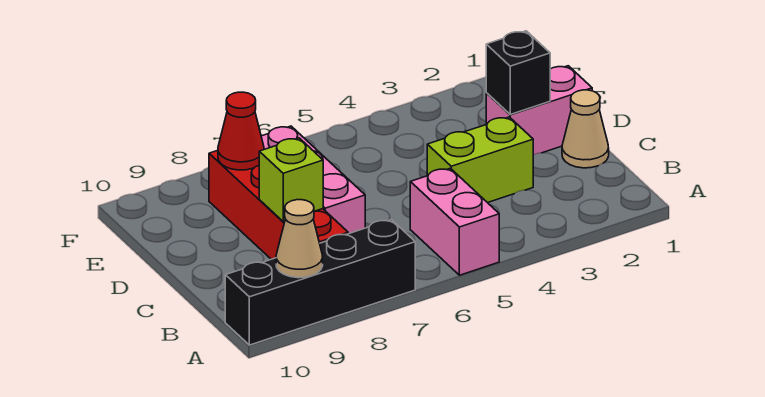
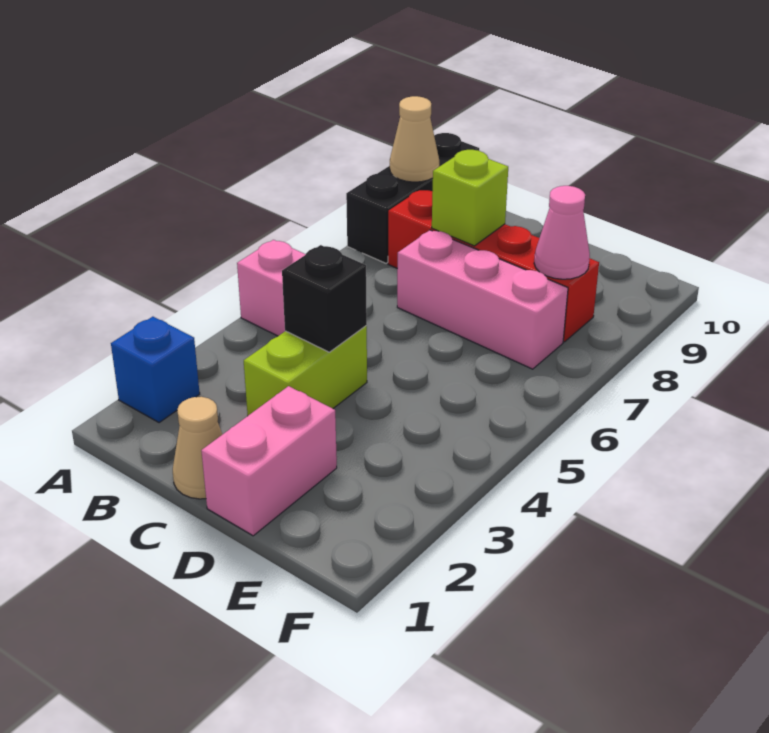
none -> blue brick A2 level 1
black brick A7:A10 level 1 -> black brick A8:A10 level 1
black brick D2 level 2 -> black brick C4 level 2
red cone E8 level 2 -> pink cone E8 level 2

